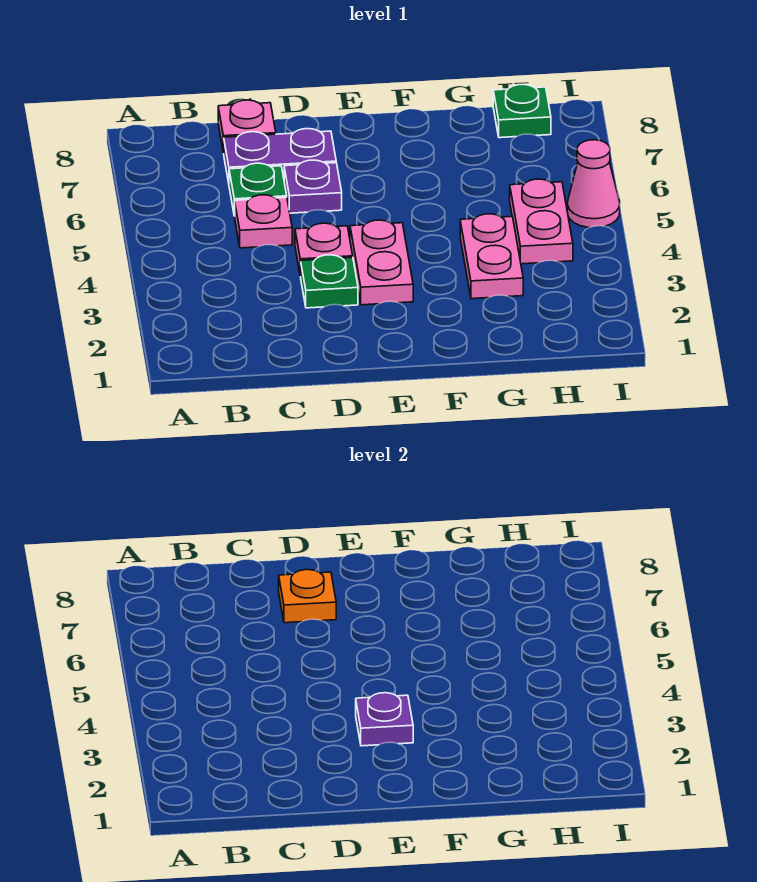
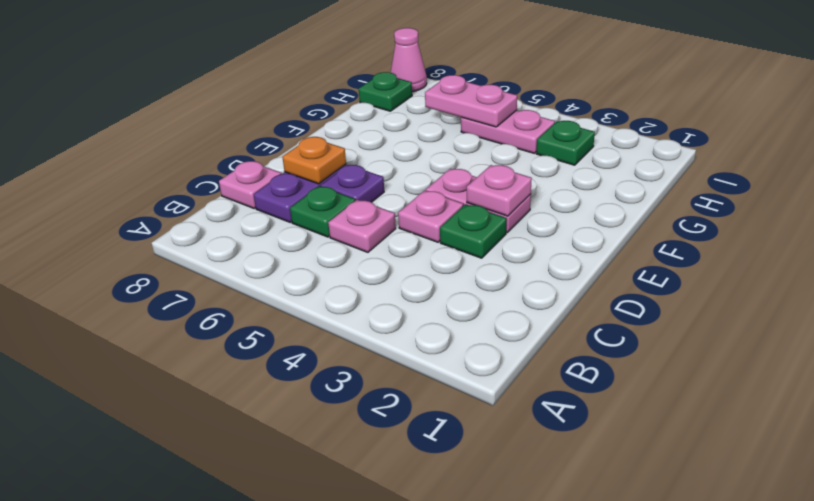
purple plate E3 level 2 -> pink plate E3 level 2
pink plate G3:G4 level 1 -> pink plate H5:H6 level 2
none -> green plate H3 level 1
pink cone I5 level 1 -> pink cone I8 level 1

